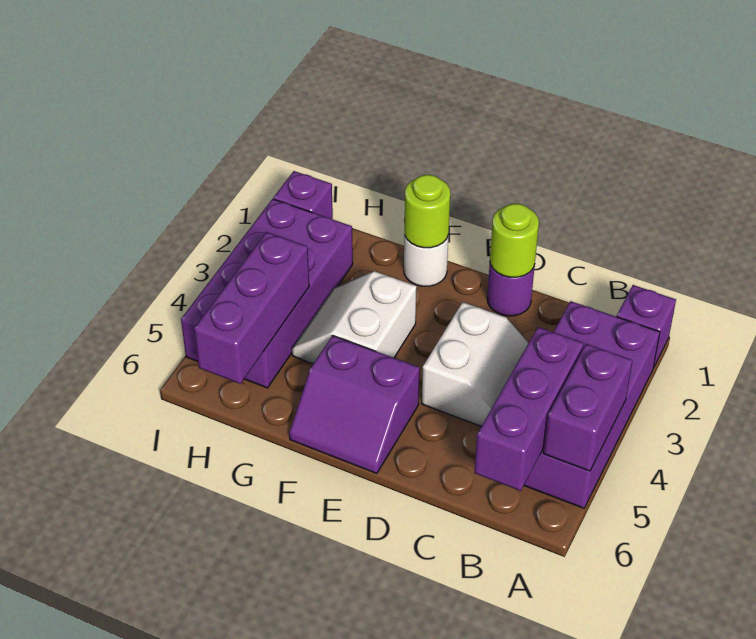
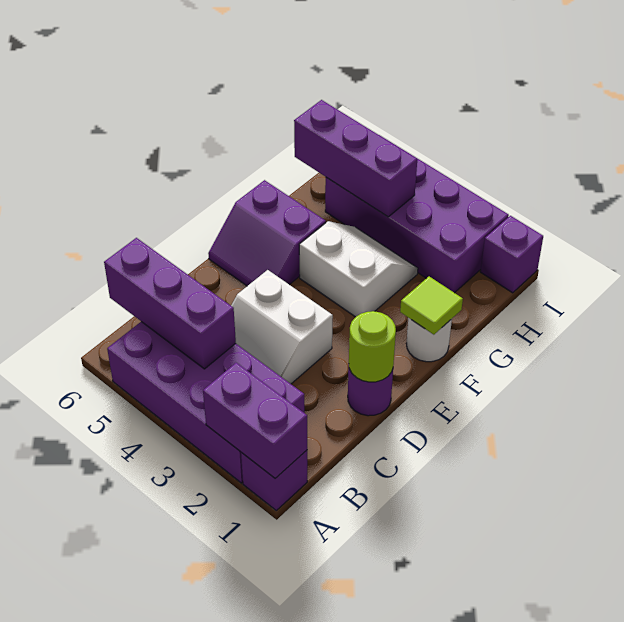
purple brick A4:A5 level 2 -> purple brick A1:A2 level 2
purple slope E5:F6 level 1 top 5 -> purple slope E5:F6 level 1 top F
lime round brick F1 level 2 -> lime tile F1 level 2

